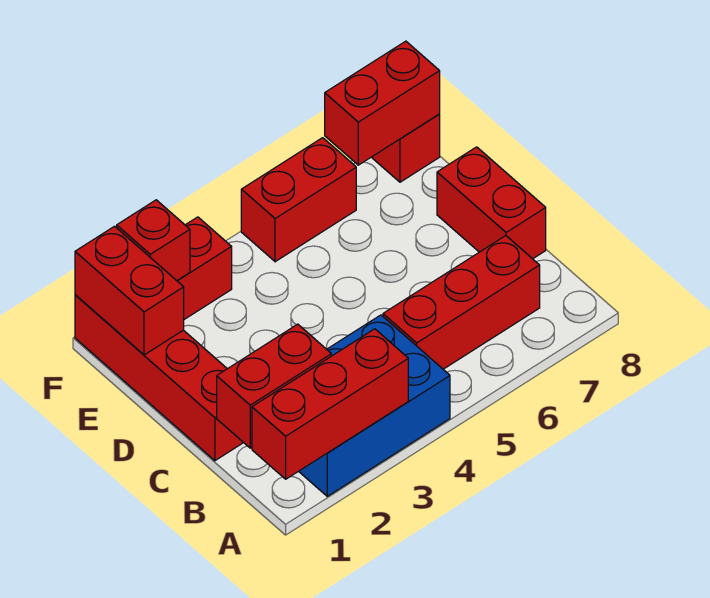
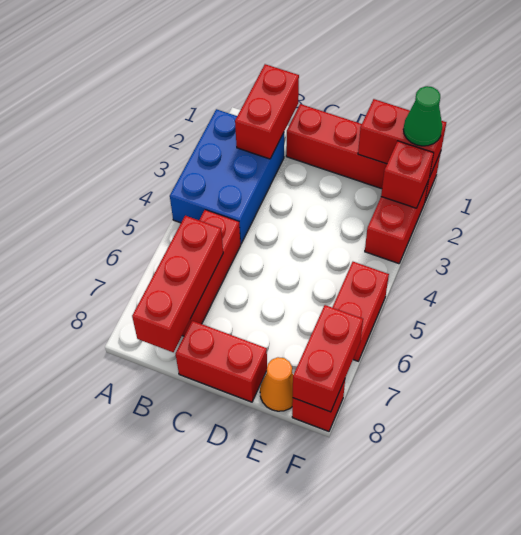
red brick A1:A3 level 2 -> red brick B6:B8 level 2
none -> orange cone E8 level 1
none -> green cone F1 level 3

